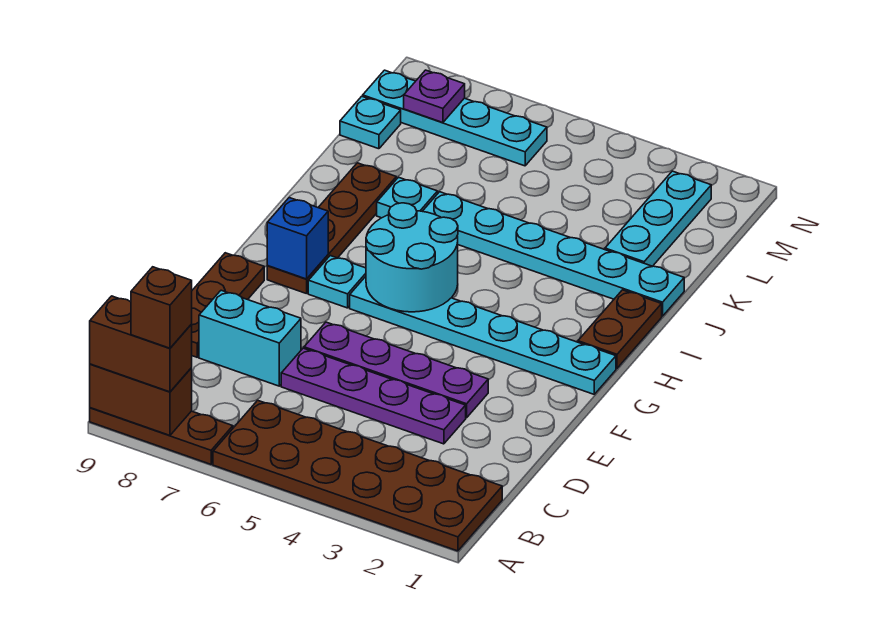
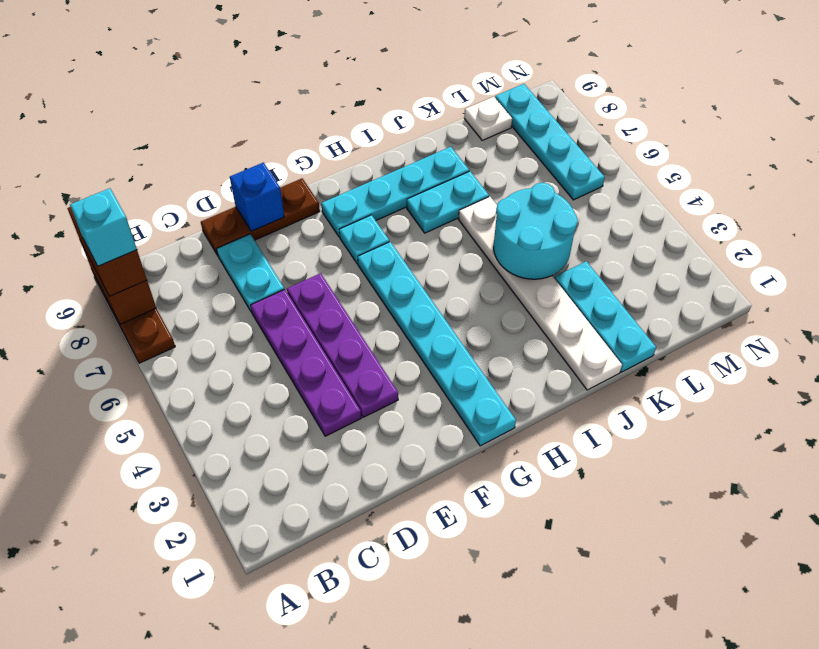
brown plate A1:B6 level 1 -> none
brown brick A8 level 4 -> cyan brick A8 level 4
cyan brick D7:D8 level 1 -> cyan plate D7:D8 level 1
cyan round brick G5:H6 level 2 -> cyan round brick J4:K5 level 2
brown plate G8:J8 level 1 -> cyan plate G8:J8 level 1
blue brick G8 level 2 -> blue brick E9 level 2
brown plate H1:I1 level 1 -> none
cyan plate J1:J6 level 1 -> white plate J1:J6 level 1
cyan plate J7 level 1 -> cyan plate I7:J7 level 1
cyan plate K2:M2 level 1 -> cyan plate K1:K3 level 1
cyan plate L9 level 1 -> white plate L9 level 1
purple plate M8 level 2 -> none

